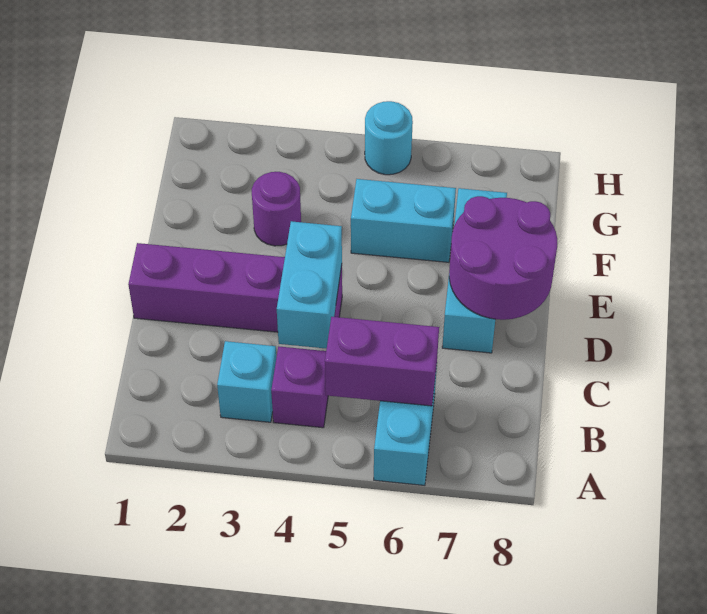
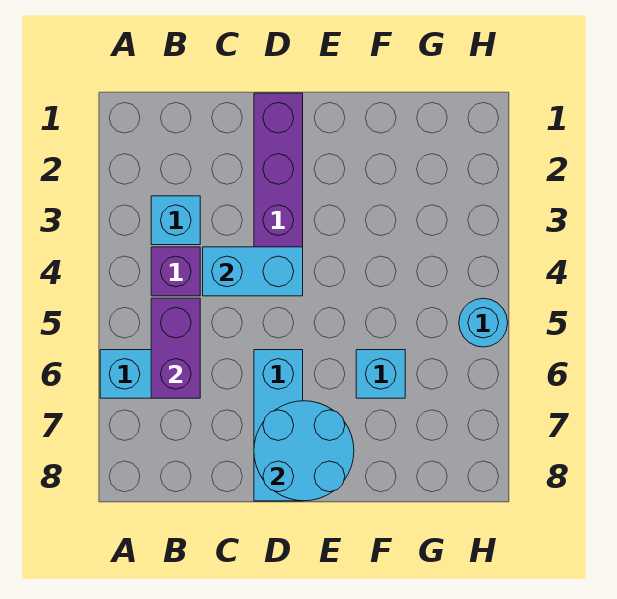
cyan brick D7:F7 level 1 -> cyan brick D6:D8 level 1
purple round brick D7:E8 level 2 -> cyan round brick D7:E8 level 2
purple round brick F3 level 1 -> none
cyan brick F5:F6 level 1 -> cyan brick F6 level 1

